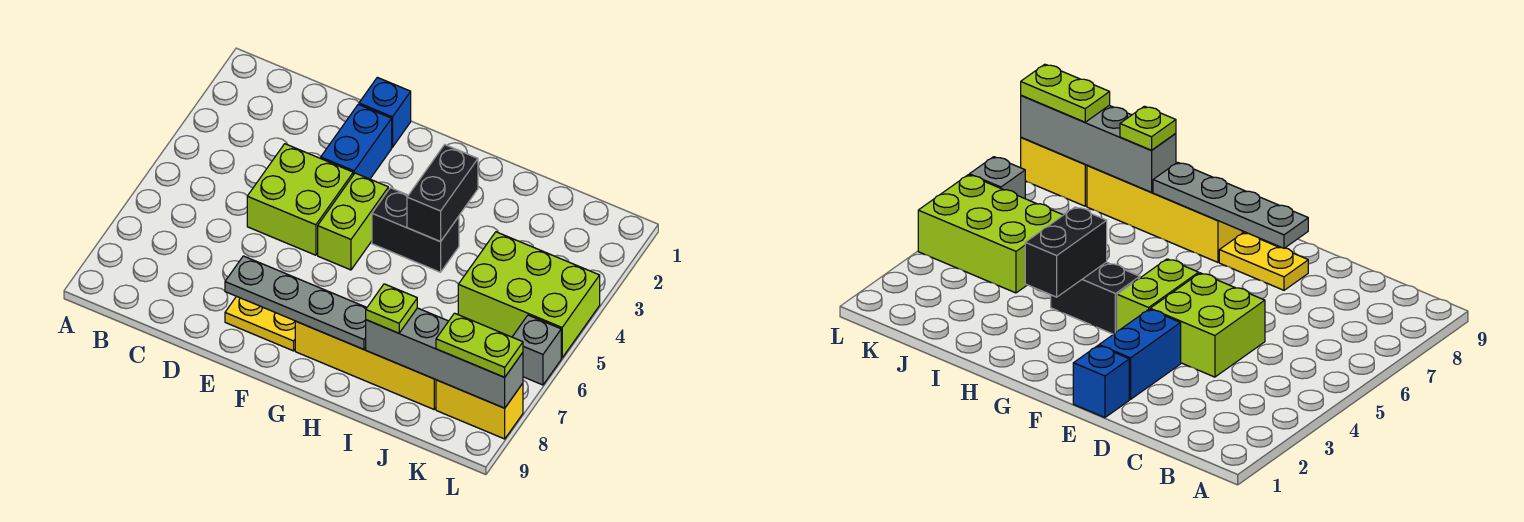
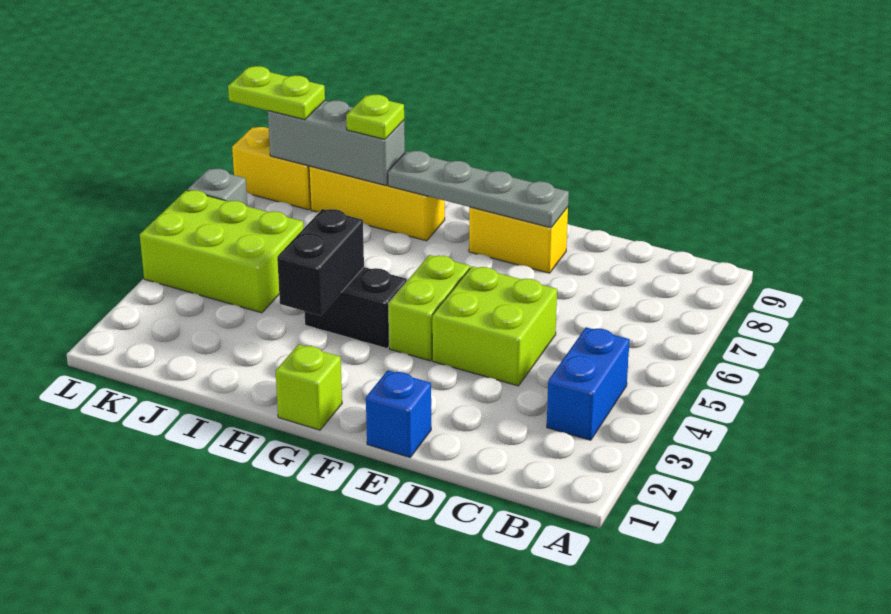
blue brick E2:E3 level 1 -> blue brick B3:B4 level 1
yellow plate E8:F8 level 1 -> yellow brick E8:F8 level 1
none -> lime brick G1 level 1
yellow brick G8:J8 level 1 -> yellow brick H8:J8 level 1
grey brick I8:L8 level 2 -> grey brick I8:K8 level 2

